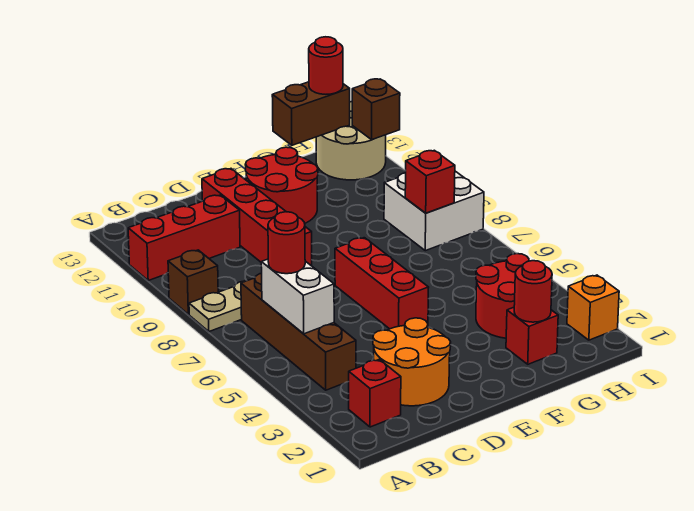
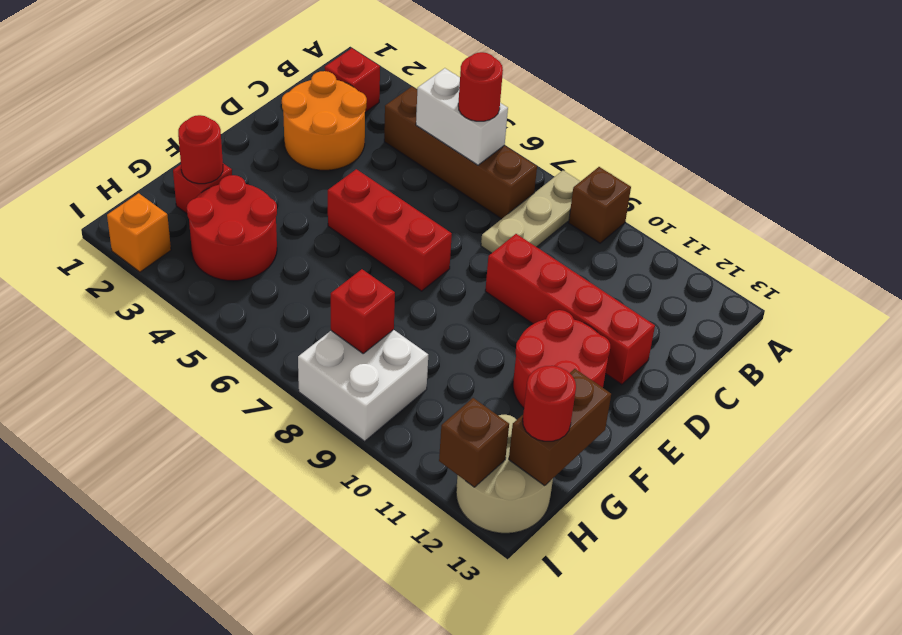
red brick A11:C11 level 1 -> none

